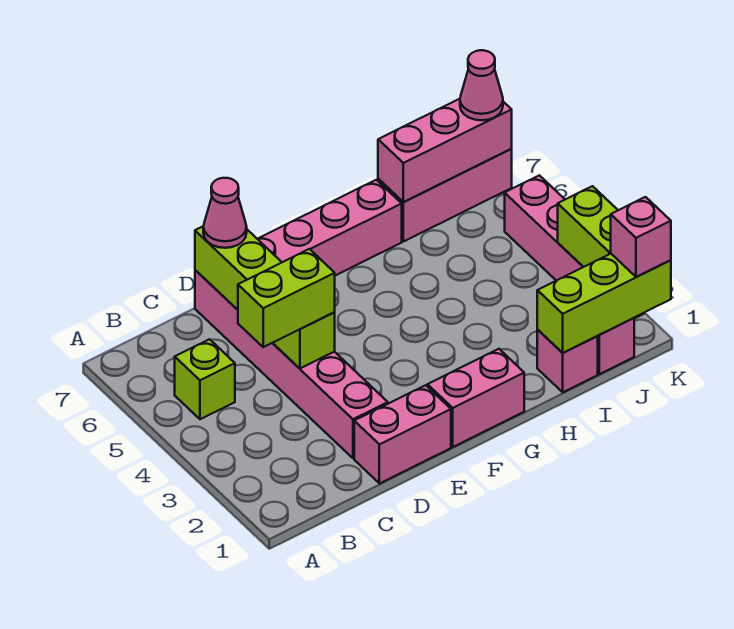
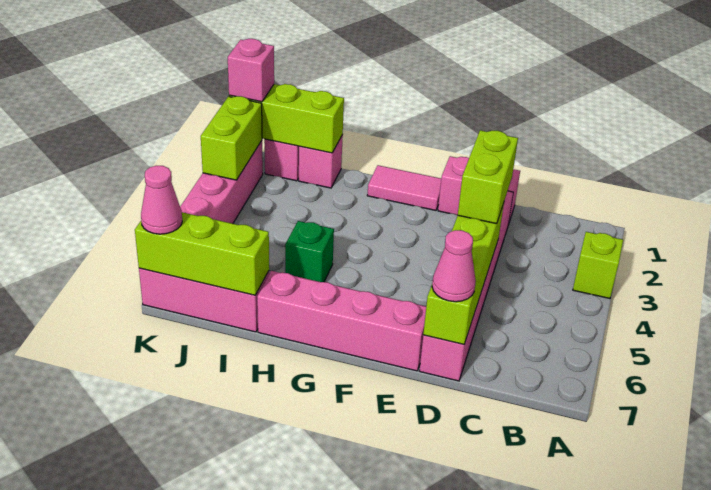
lime brick B5 level 1 -> lime brick A3 level 1
lime brick C4:D4 level 3 -> lime brick D3:D4 level 3
pink brick F1:G1 level 1 -> pink tile F1:G1 level 1
none -> green brick H5 level 1
pink brick I7:K7 level 2 -> lime brick I7:K7 level 2

